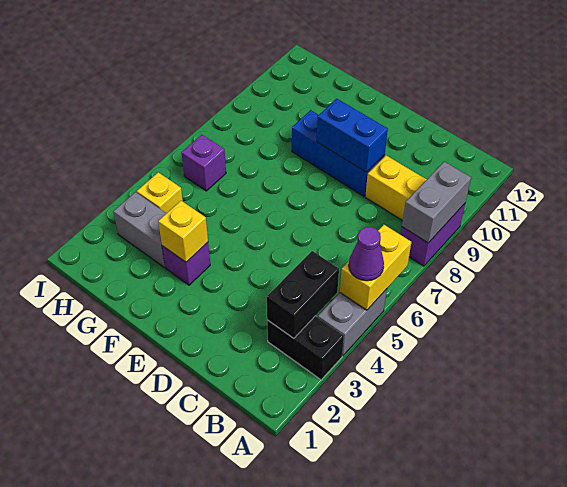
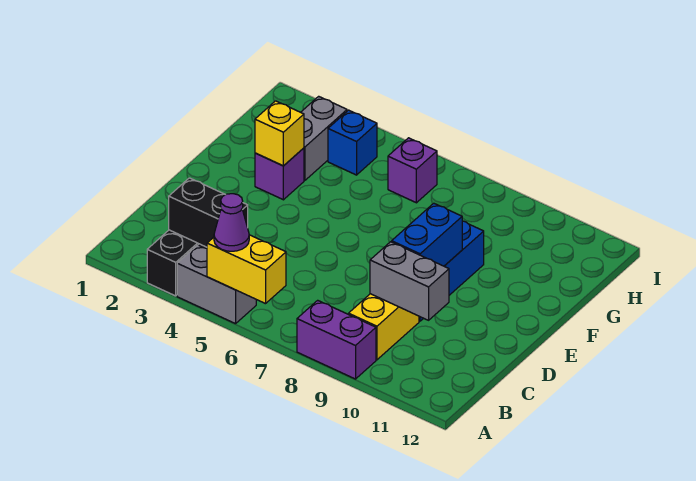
grey brick A8:A9 level 2 -> grey brick C9:C10 level 2
yellow brick H4 level 1 -> blue brick H4 level 1

